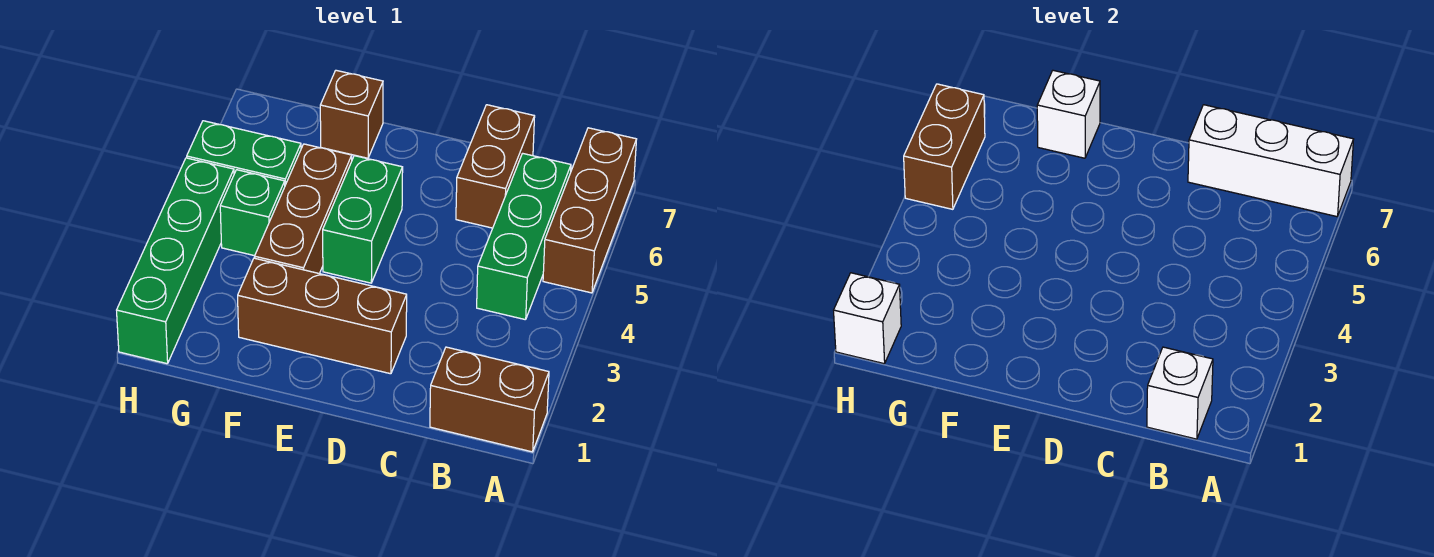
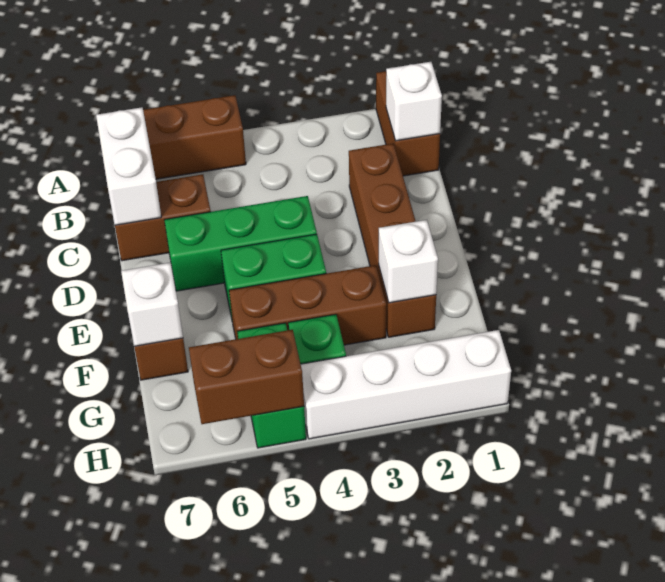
white brick A7:C7 level 2 -> white brick B7:C7 level 2
green brick B4:B6 level 1 -> green brick D4:D6 level 1
brown brick D2:F2 level 1 -> brown brick C2:F2 level 1
green brick H1:H4 level 1 -> white brick H1:H4 level 1
white brick H1 level 2 -> white brick F2 level 2

